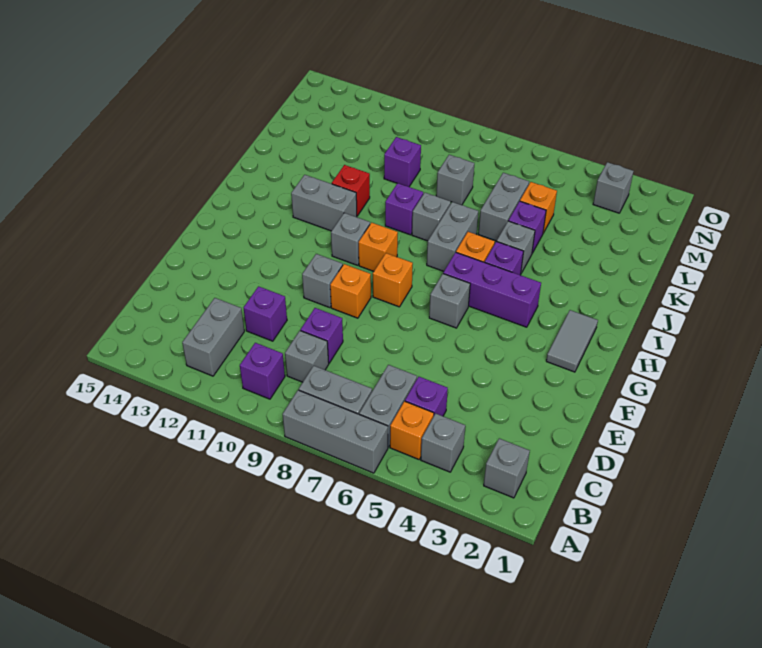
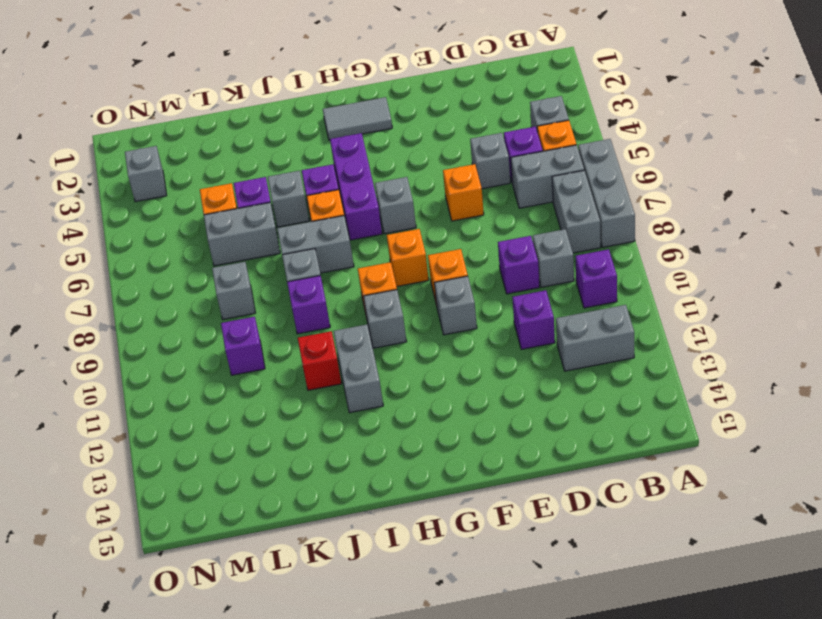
grey brick B2 level 1 -> grey brick D5 level 1
none -> orange brick E6 level 1

